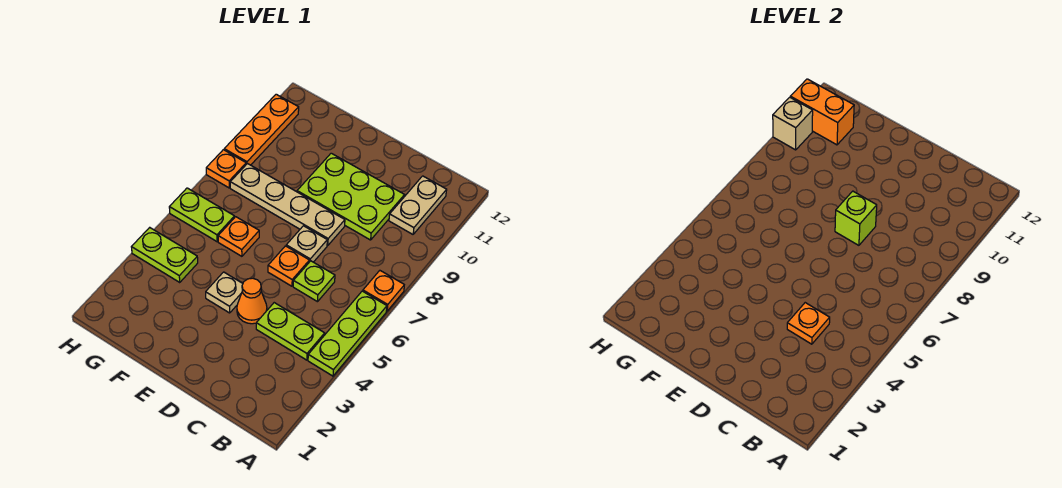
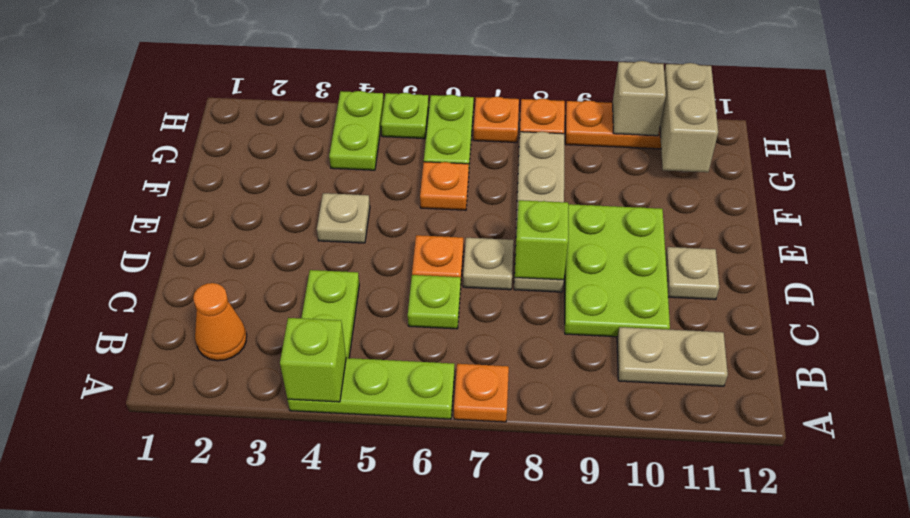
none -> lime brick A4 level 2
orange plate C4 level 2 -> orange plate H7 level 1
orange cone D4 level 1 -> orange cone B2 level 1
none -> tan plate D11 level 1
orange brick G11:H11 level 2 -> tan brick G11:H11 level 2
none -> lime plate H5 level 1

